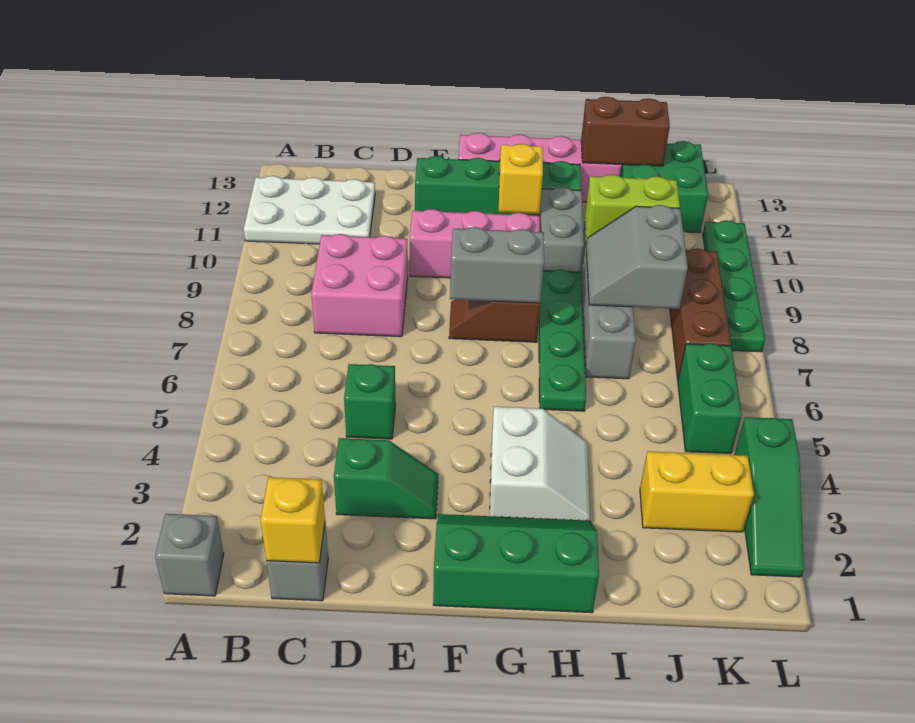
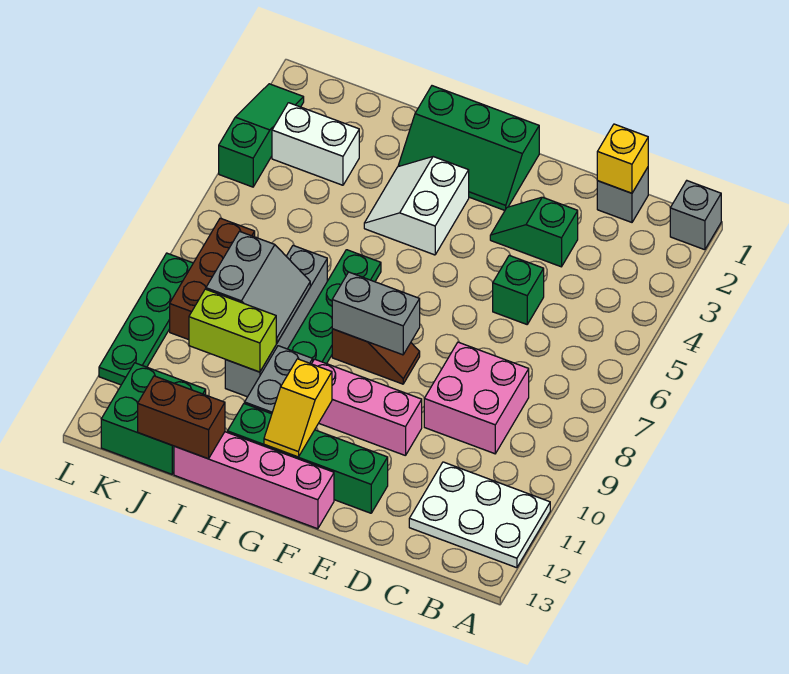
yellow brick J3:K3 level 1 -> white brick J3:K3 level 1
green brick K5:K6 level 1 -> none

